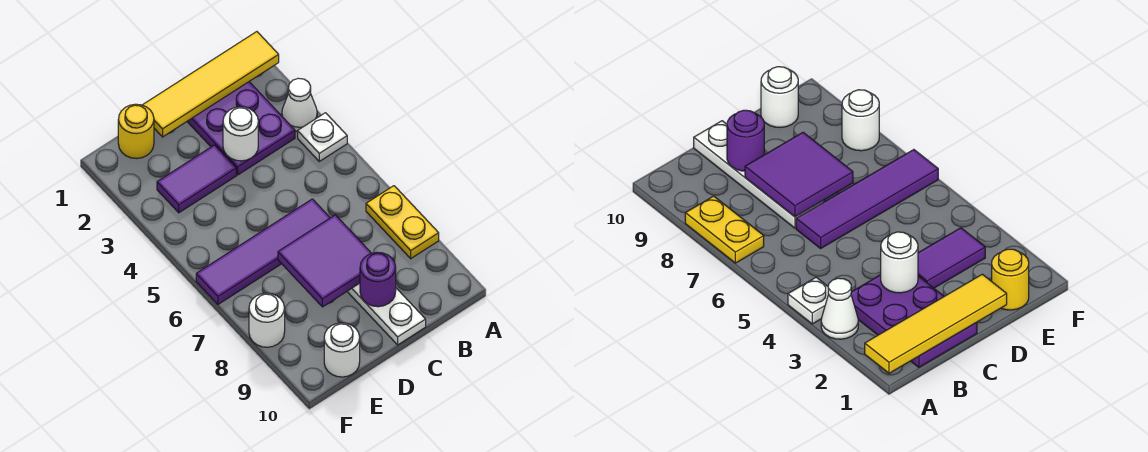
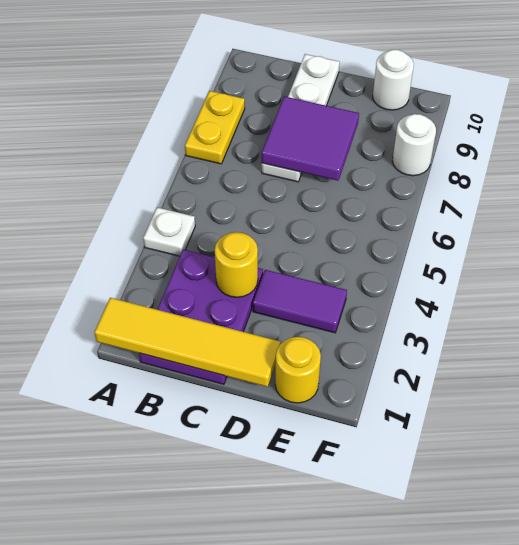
white cone A3 level 1 -> none
white round brick C3 level 2 -> yellow round brick C3 level 2
purple tile C6:F6 level 1 -> none
purple round brick C9 level 2 -> none

